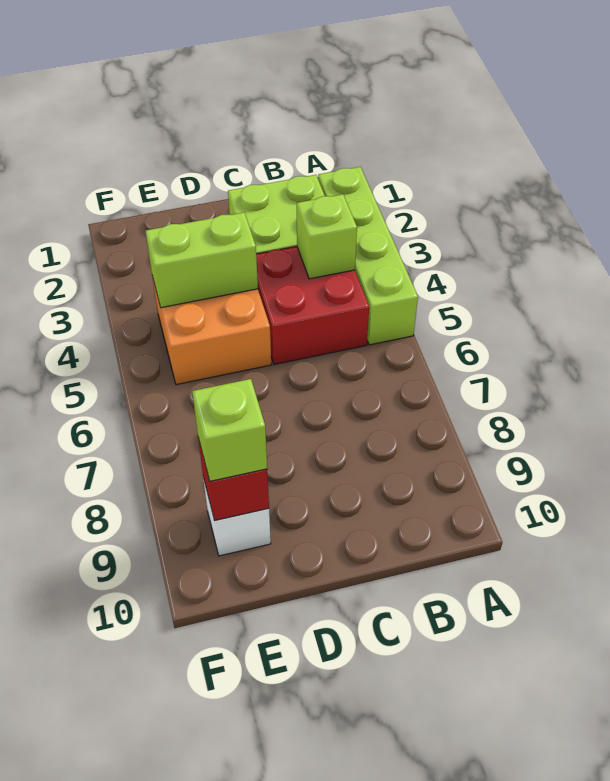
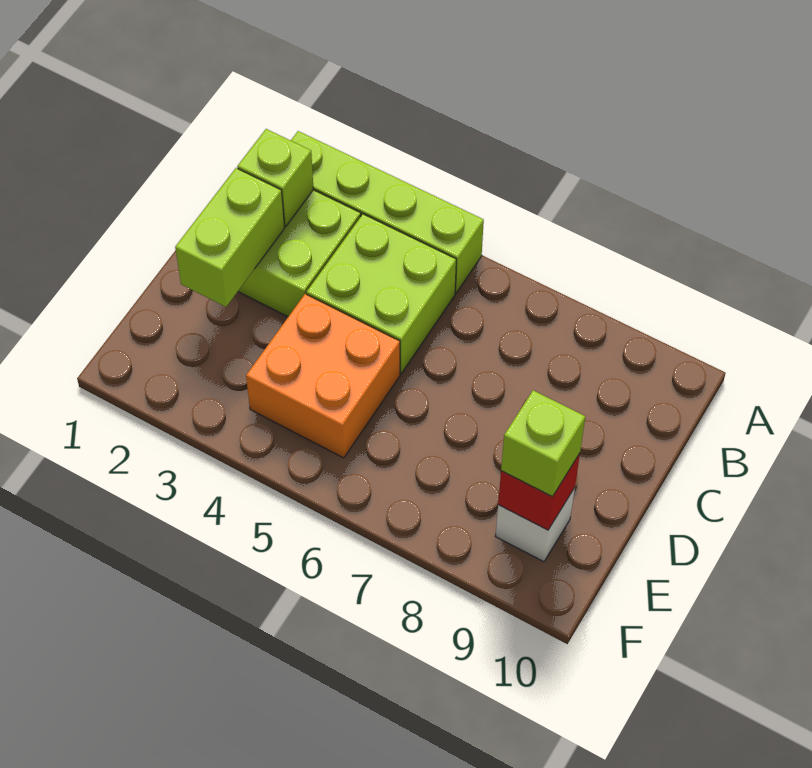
red brick B4:C5 level 1 -> lime brick B4:C5 level 1
lime brick B4 level 2 -> lime brick B2 level 2
lime brick D4:E4 level 2 -> lime brick C2:D2 level 2

